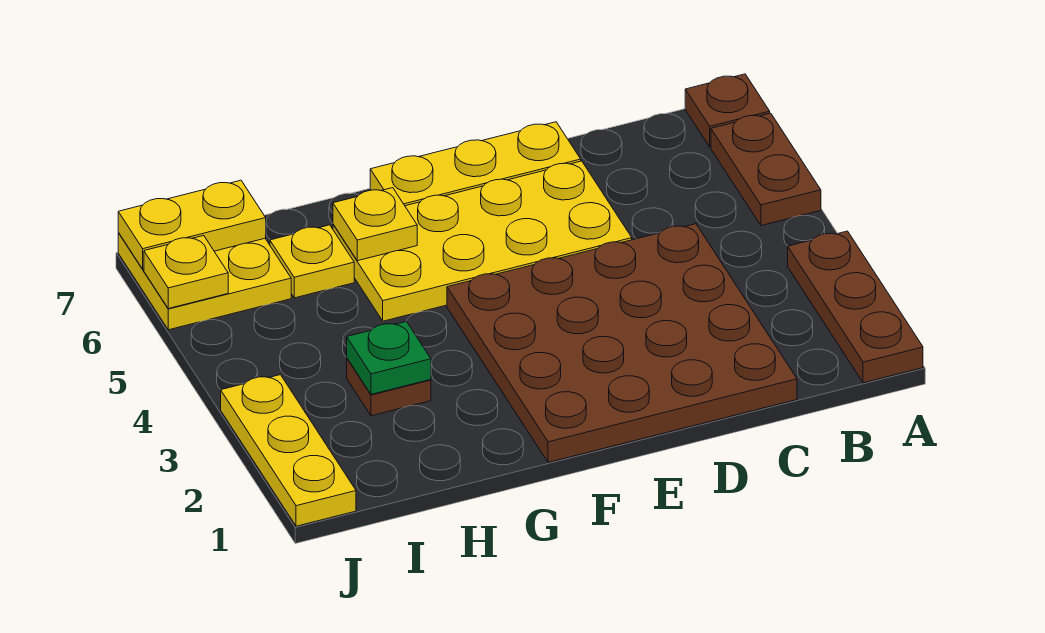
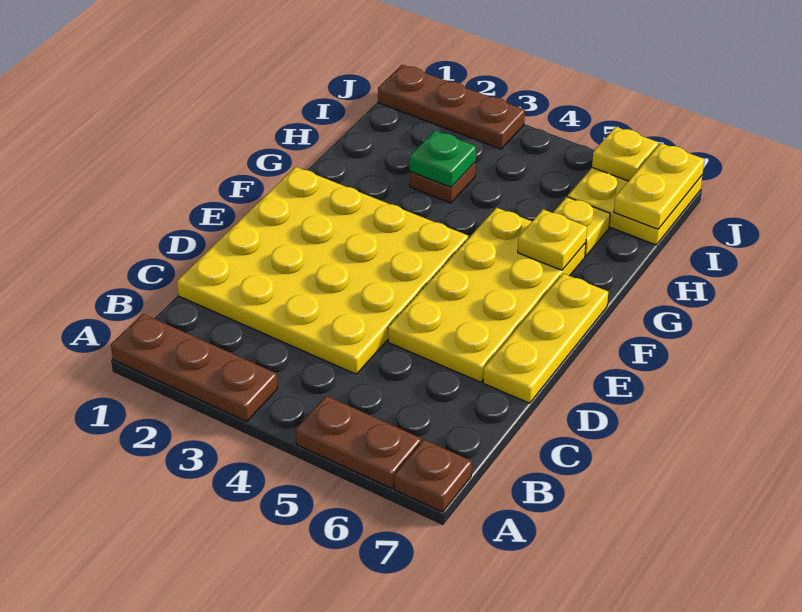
brown plate C1:F4 level 1 -> yellow plate C1:F4 level 1
yellow plate J1:J3 level 1 -> brown plate J1:J3 level 1

